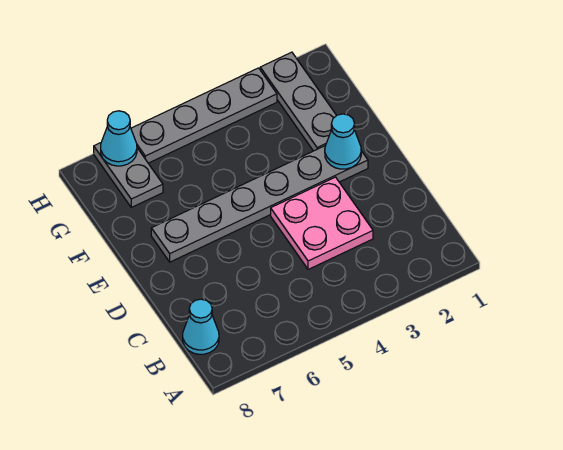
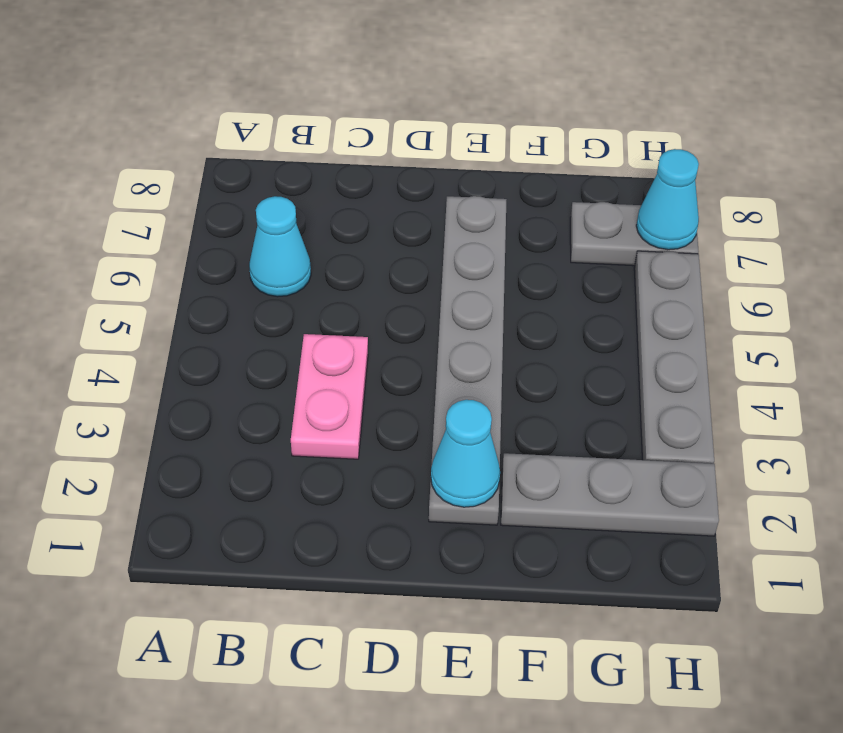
cyan cone B8 level 1 -> cyan cone B6 level 1
pink plate C3:D4 level 1 -> pink plate C3:C4 level 1

